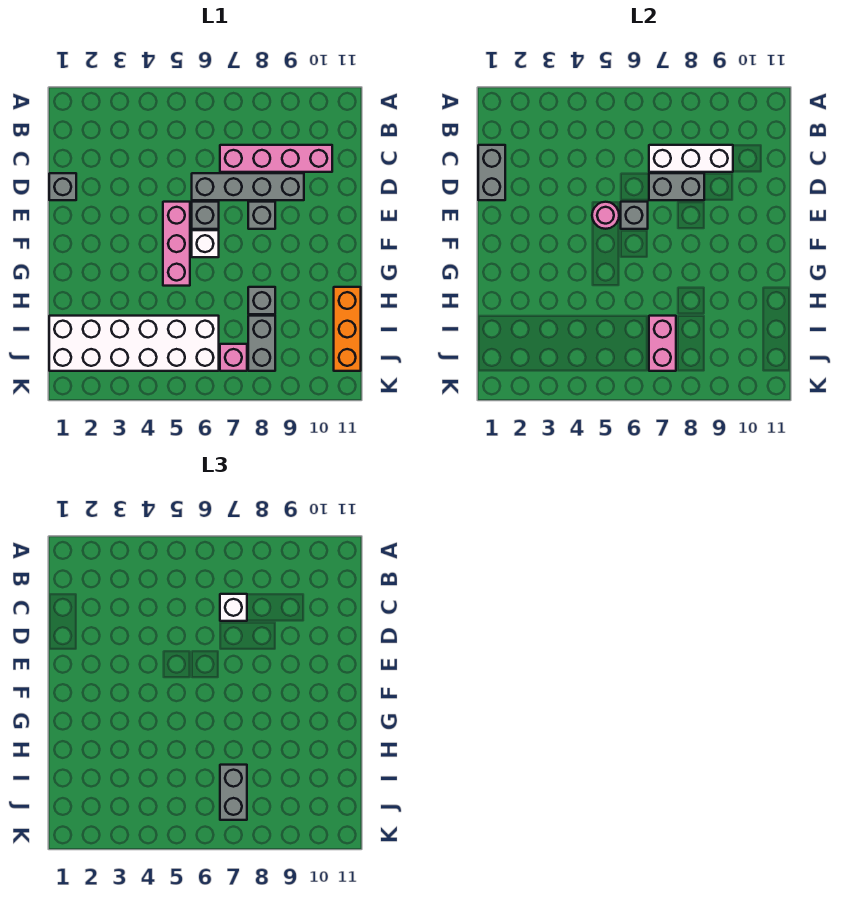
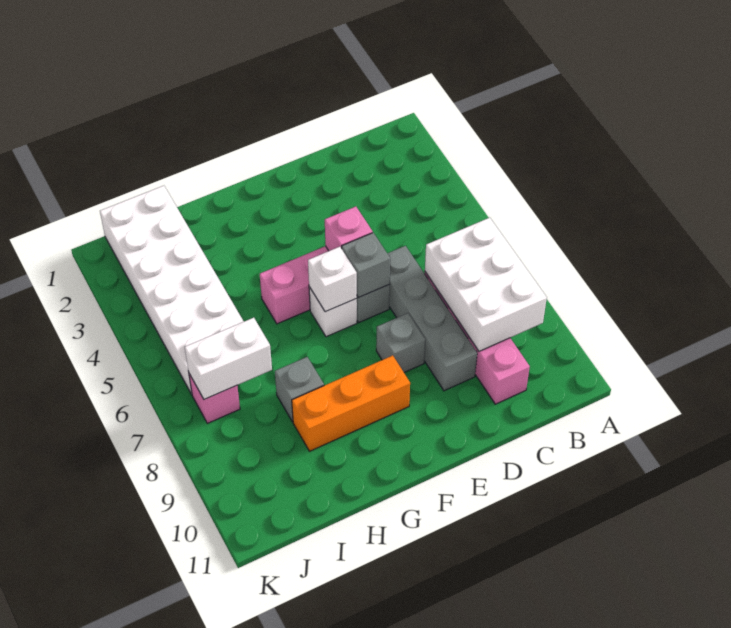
grey brick C1:D1 level 2 -> none
white brick C7:C9 level 2 -> white brick B7:C9 level 2
white brick C7 level 3 -> white brick F6 level 2
grey brick D1 level 1 -> none
grey brick D7:D8 level 2 -> none
pink round brick E5 level 2 -> pink brick E5 level 2
orange brick H11:J11 level 1 -> orange brick F9:H9 level 1
pink brick I7:J7 level 2 -> white brick I7:J7 level 2
grey brick I7:J7 level 3 -> none
grey brick I8:J8 level 1 -> none

